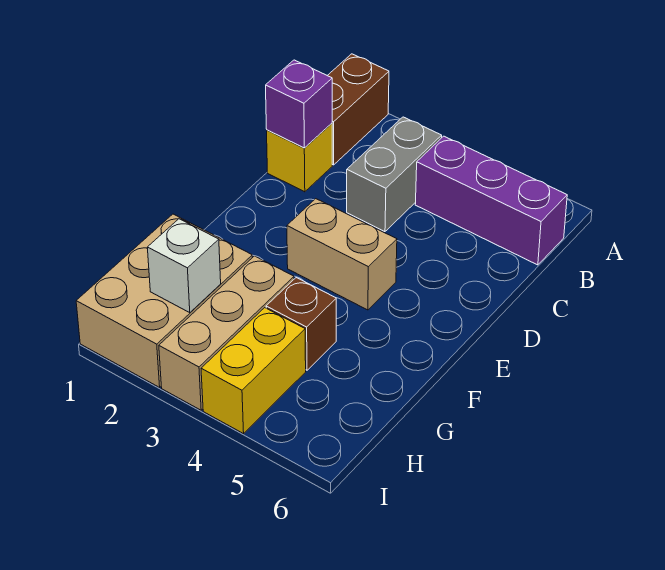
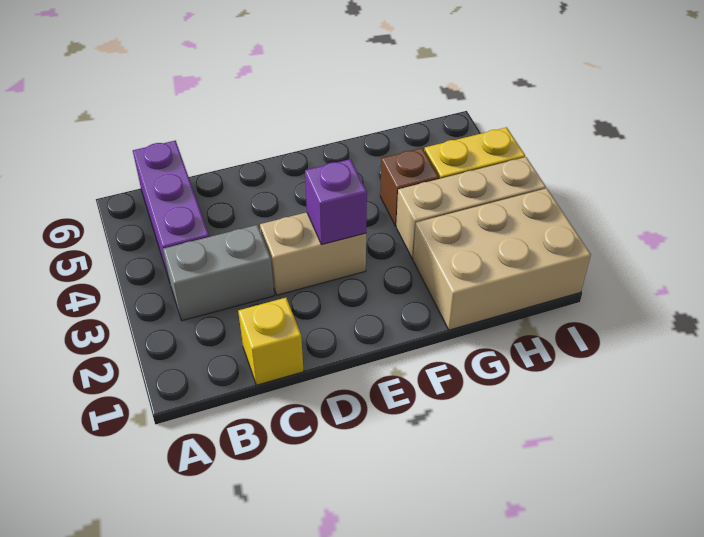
brown brick A1:B1 level 1 -> none
purple brick C1 level 2 -> purple brick E3 level 2
tan brick E3:E4 level 1 -> tan brick D3:E3 level 1
white brick H2 level 2 -> none

